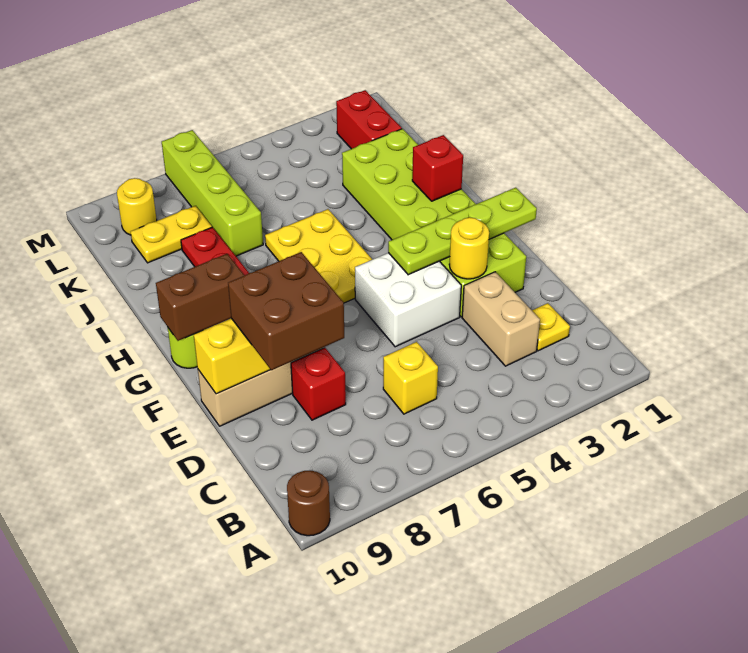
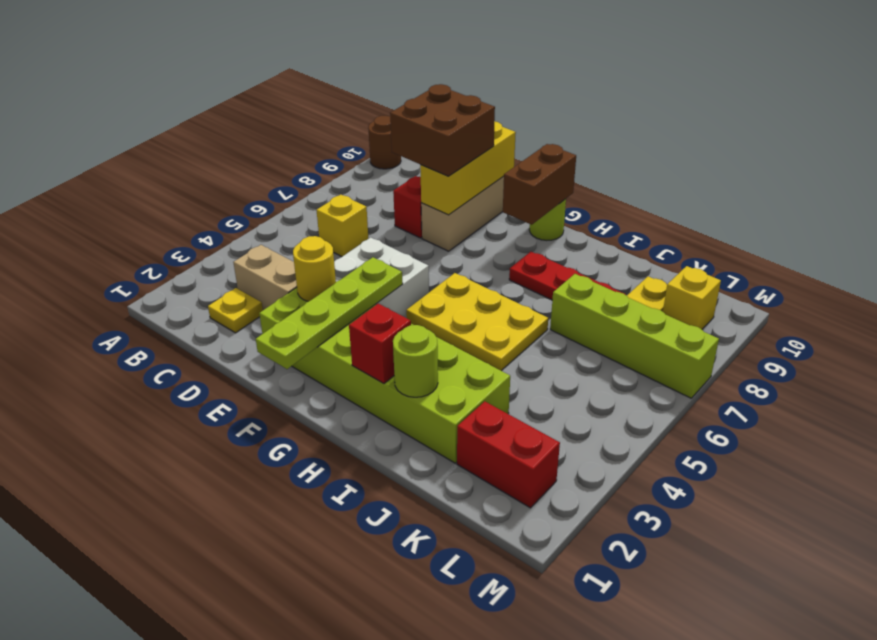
none -> lime round brick I2 level 2
yellow round brick L9 level 1 -> yellow brick L9 level 1

